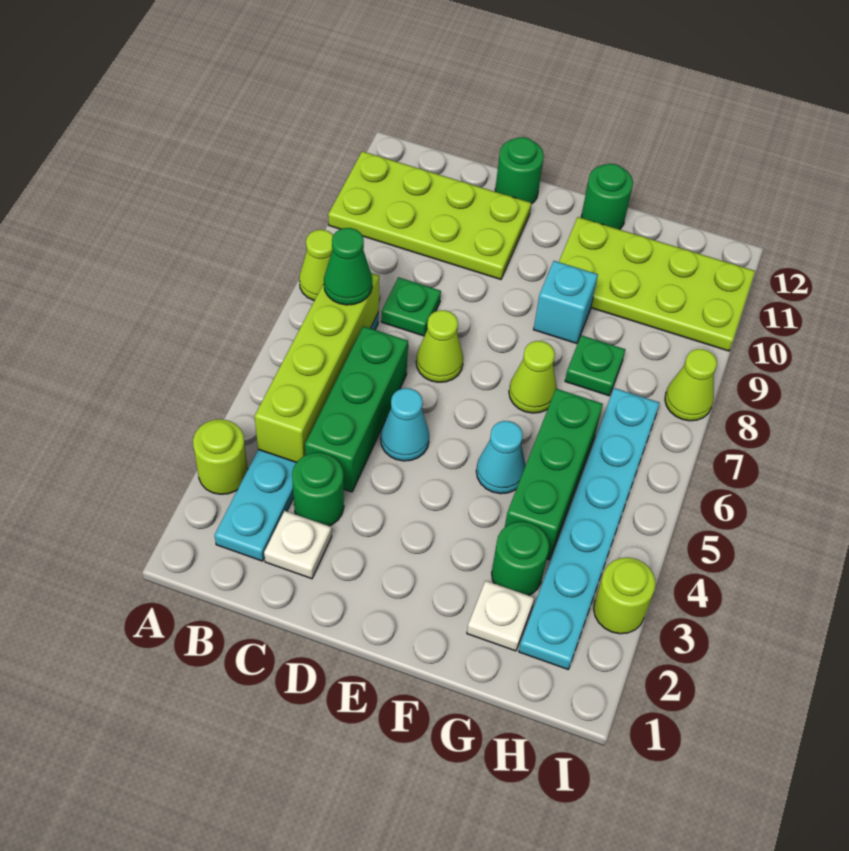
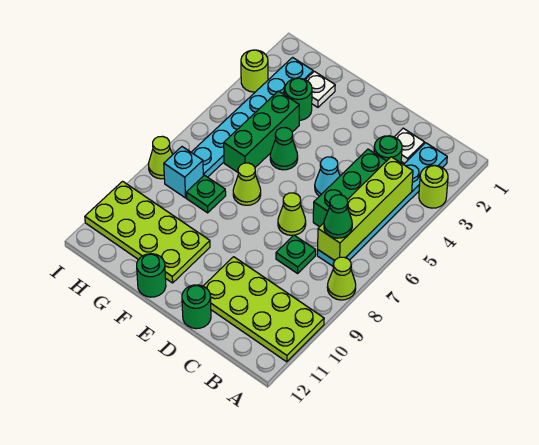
cyan cone F5 level 1 -> green cone F5 level 1
cyan brick F9 level 1 -> cyan brick H8 level 1

